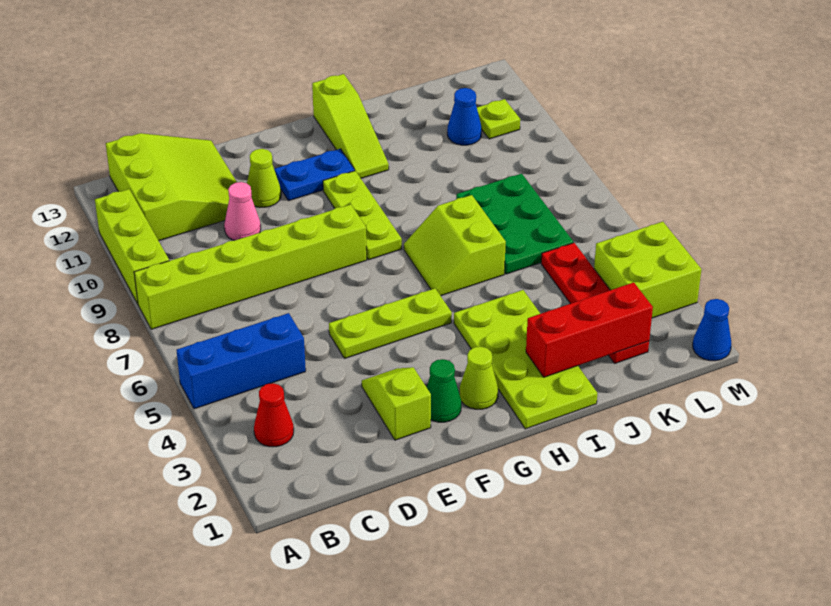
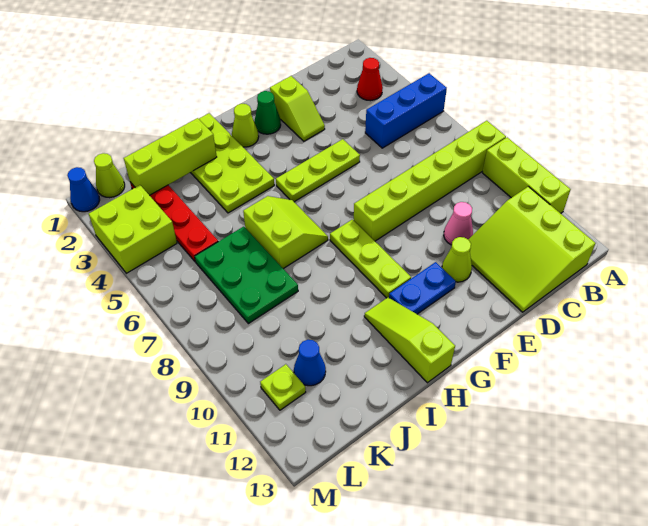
red brick I2:K2 level 2 -> lime brick I2:K2 level 2
none -> lime cone L1 level 1

